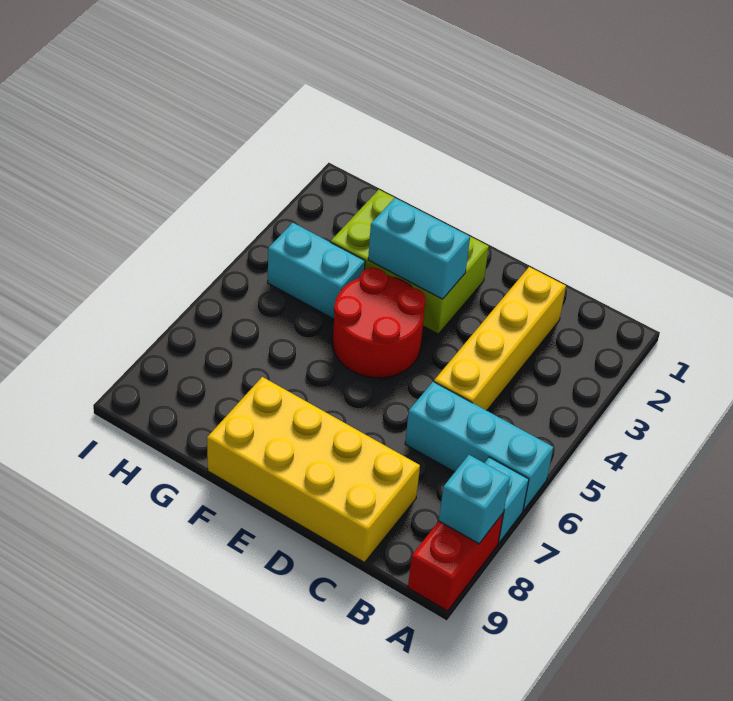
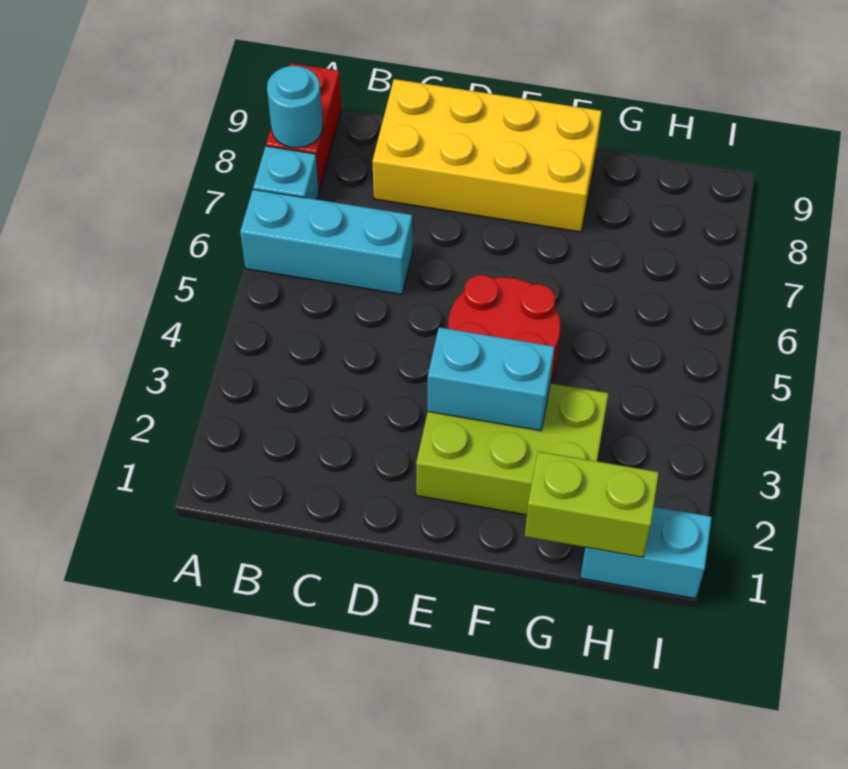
cyan brick A8 level 2 -> cyan round brick A8 level 2
yellow brick C2:C5 level 1 -> none
none -> lime brick G1:H1 level 2
cyan brick G4:H4 level 1 -> cyan brick H1:I1 level 1

